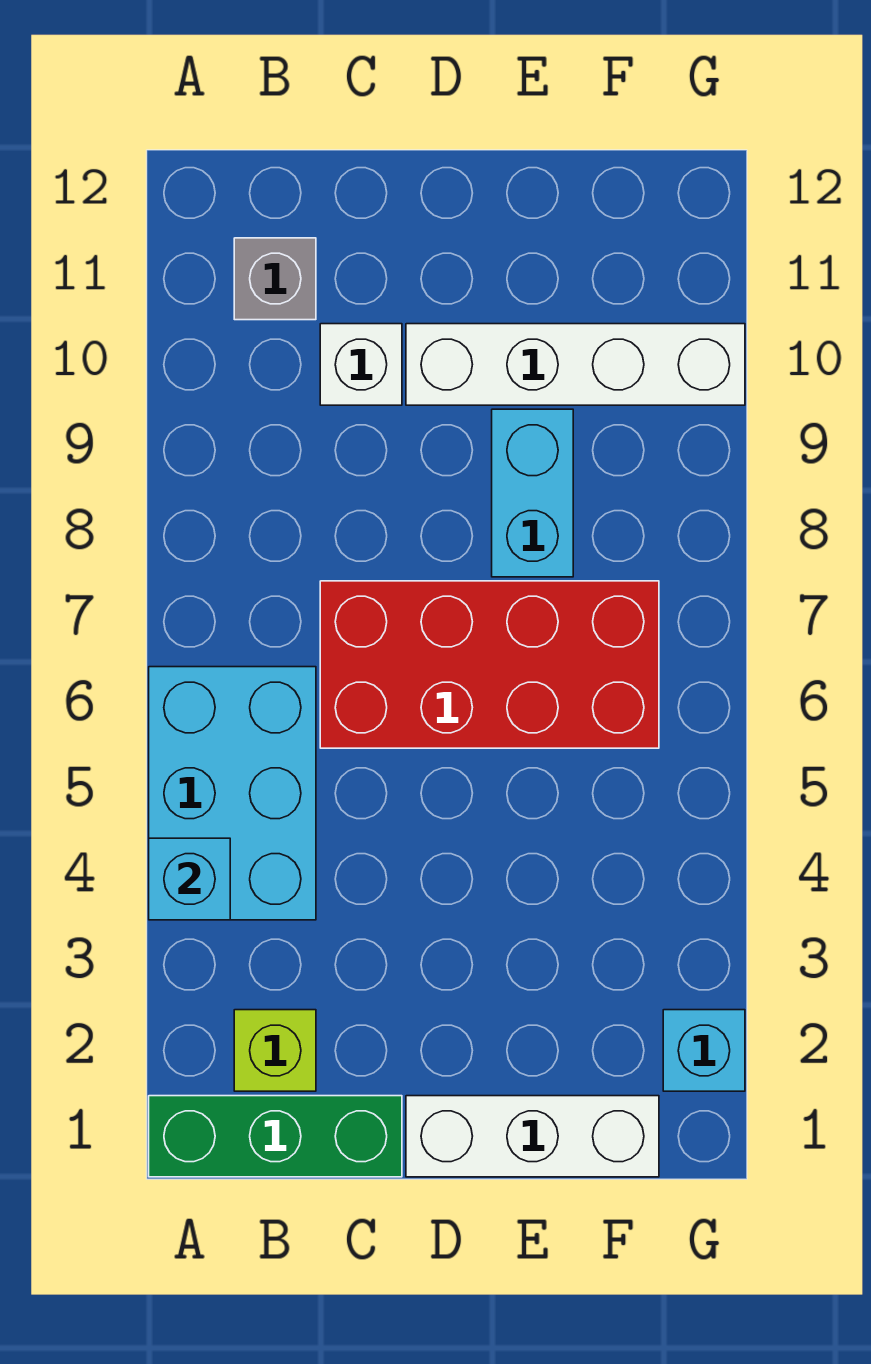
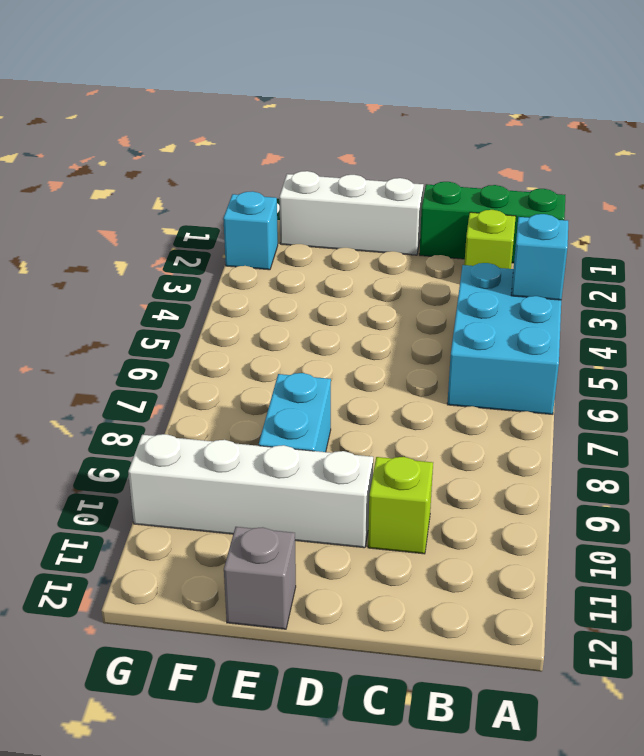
grey brick B11 level 1 -> grey brick E12 level 1
red brick C6:F7 level 1 -> none
white brick C10 level 1 -> lime brick C10 level 1

